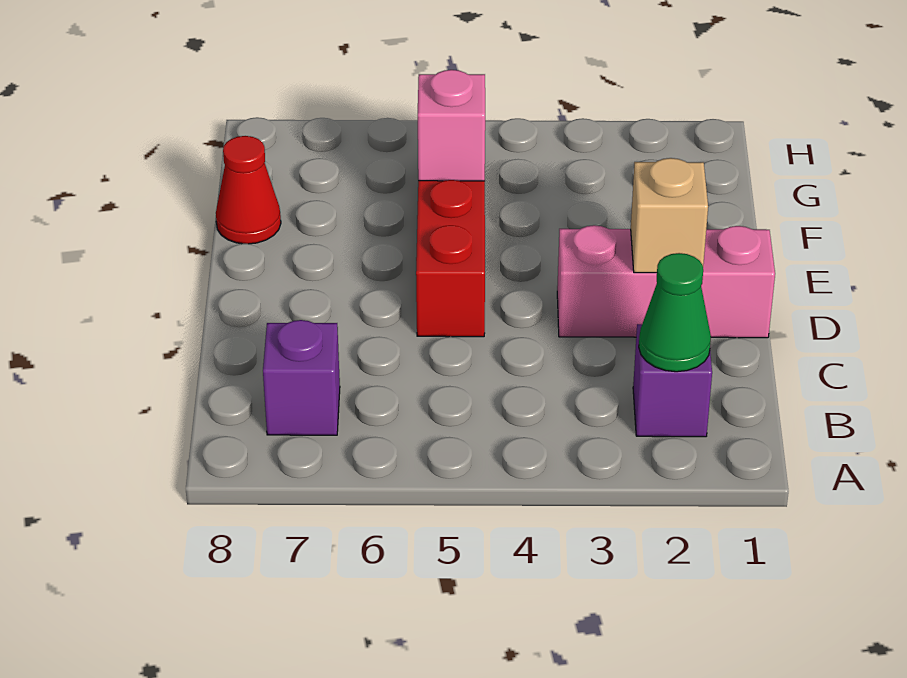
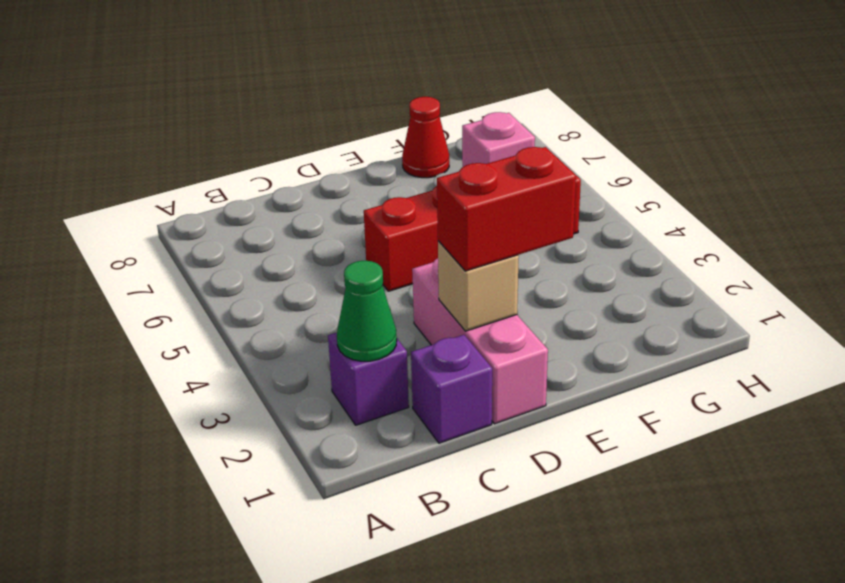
purple brick B7 level 1 -> purple brick C1 level 1
none -> red brick D2:E2 level 3

